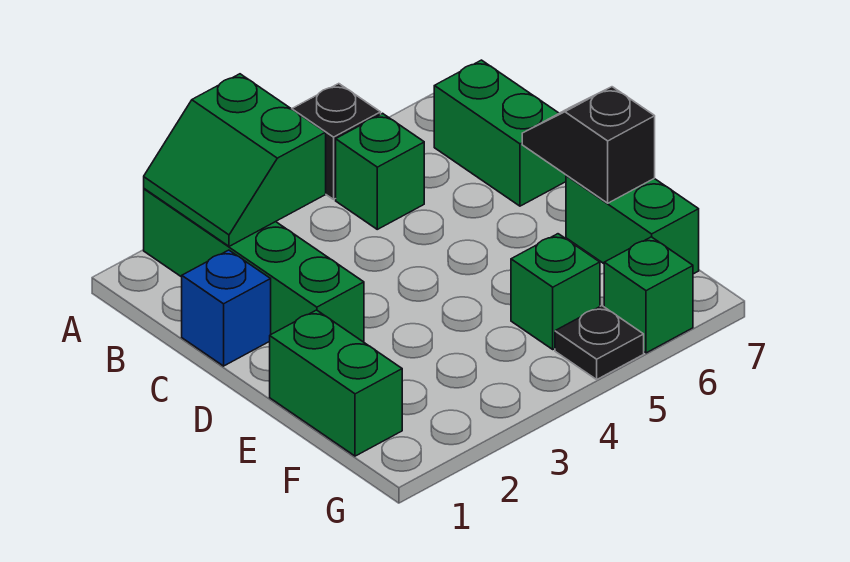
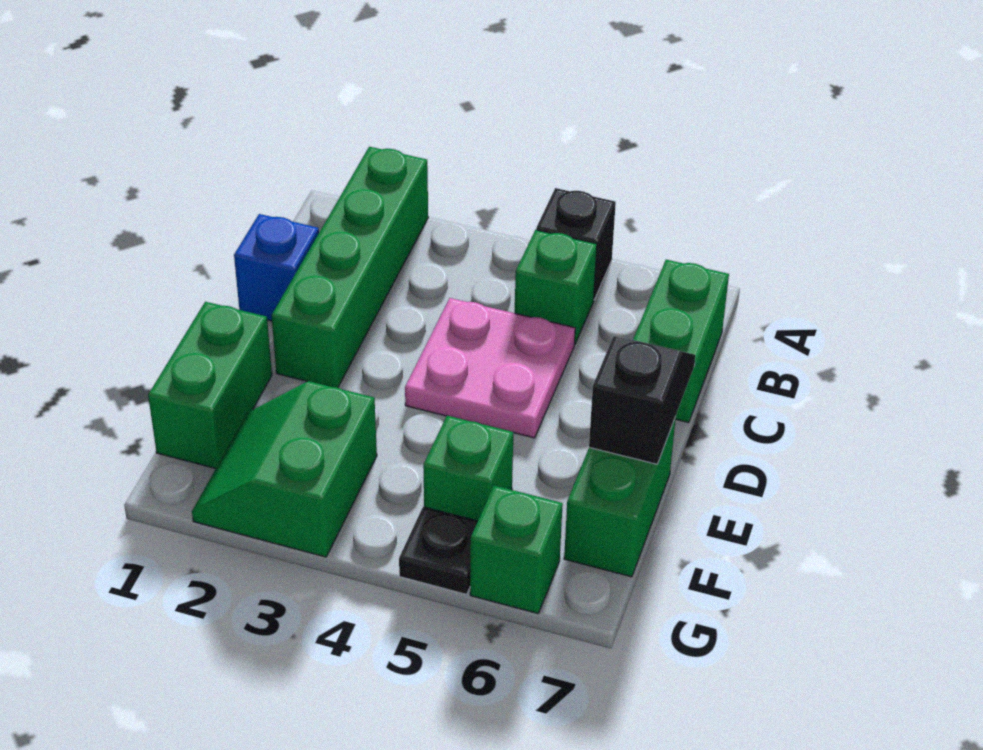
green slope A2:B3 level 2 top 3 -> green slope F2:G3 level 1 top 3
none -> pink plate C4:D5 level 1

